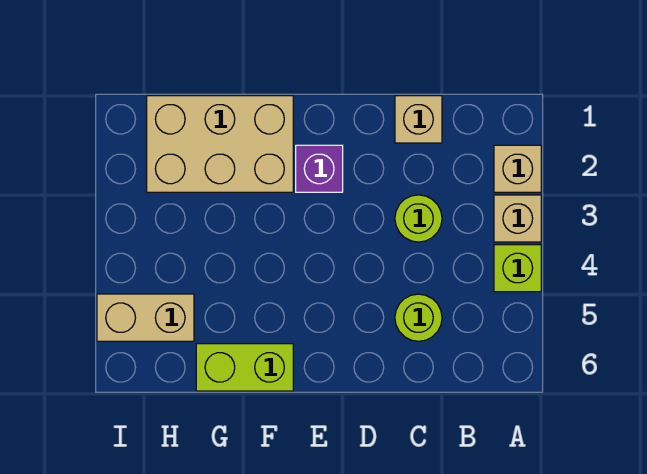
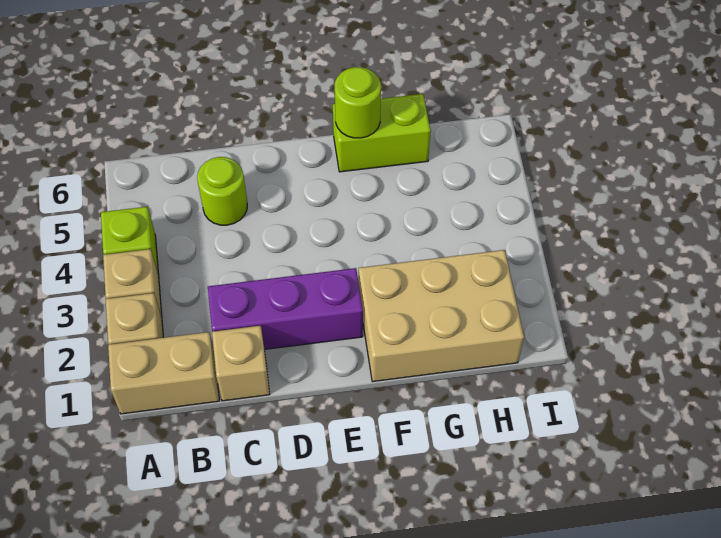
lime round brick C3 level 1 -> lime round brick F6 level 2
purple brick E2 level 1 -> purple brick C2:E2 level 1
tan brick H5:I5 level 1 -> tan brick A1:B1 level 1

